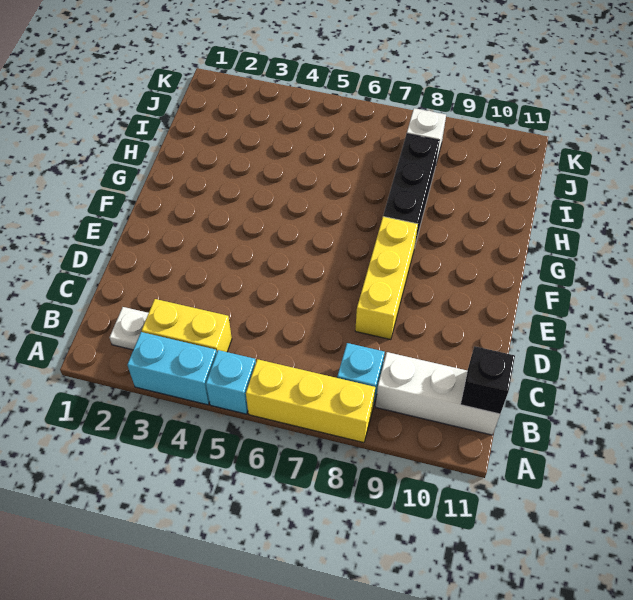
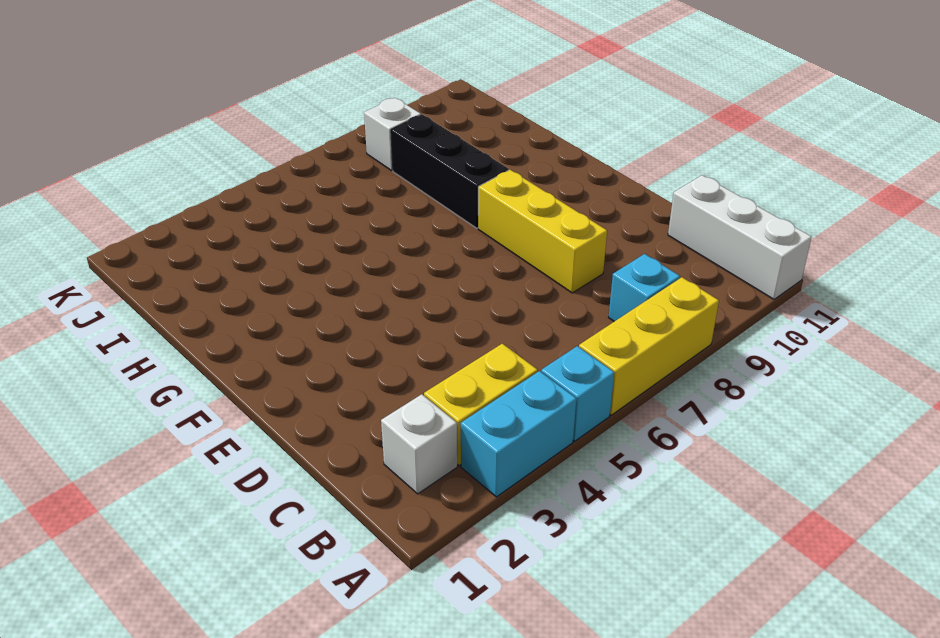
white plate B2 level 1 -> white brick B2 level 1
white brick B9:B11 level 1 -> white brick A11:C11 level 1
black brick B11 level 2 -> none

